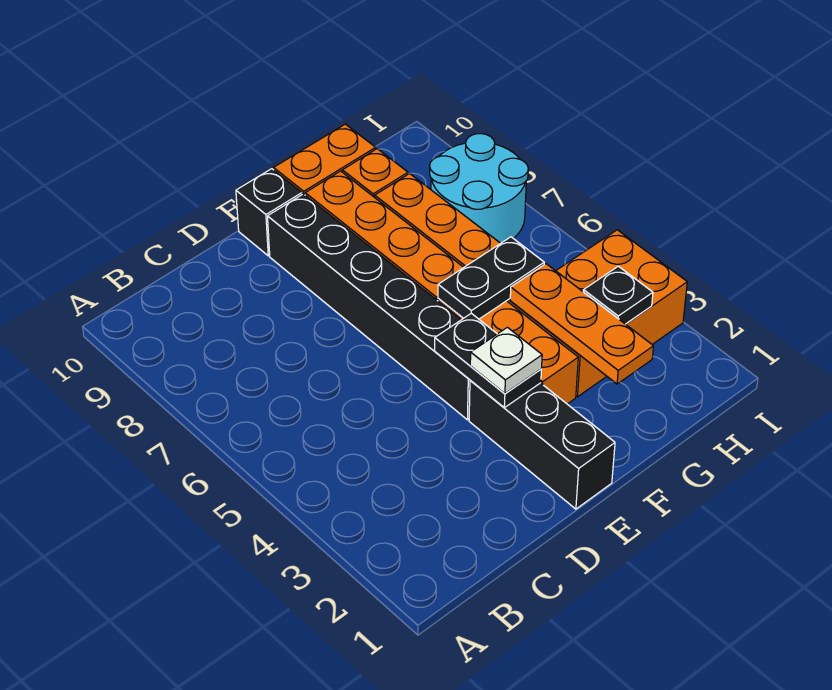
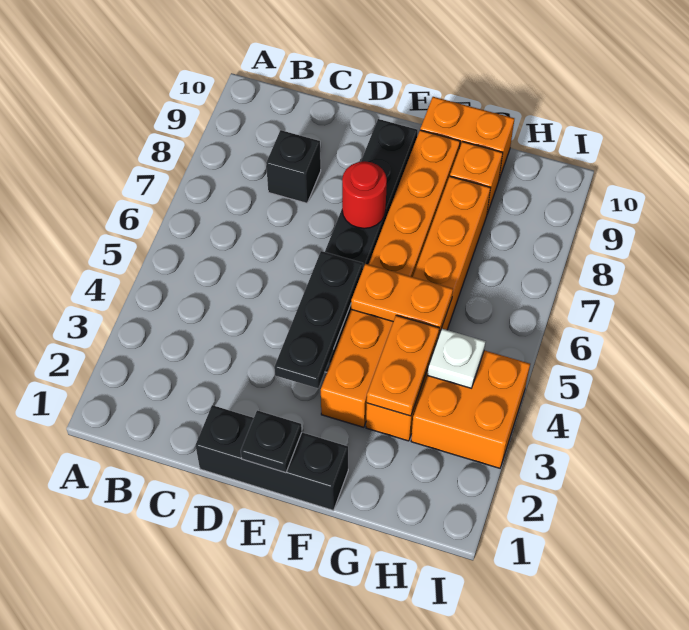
black brick E1:E3 level 1 -> black brick D1:F1 level 1
black plate E3:E4 level 2 -> black plate E3:E5 level 2
white plate E3 level 3 -> white plate H4 level 2
none -> red round brick E7 level 2
black brick E10 level 1 -> black brick C8 level 1
black plate F5:G5 level 2 -> orange plate F5:G5 level 2
orange plate G2:G4 level 2 -> orange plate G3:G4 level 2
black plate H3 level 2 -> black plate E1 level 2
cyan round brick H7:I8 level 1 -> none

